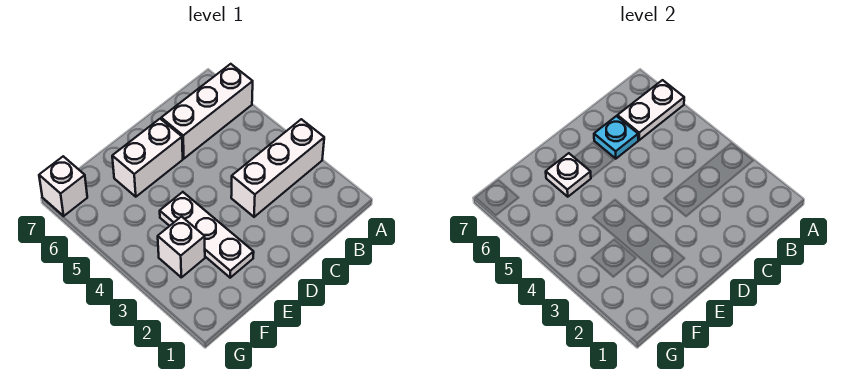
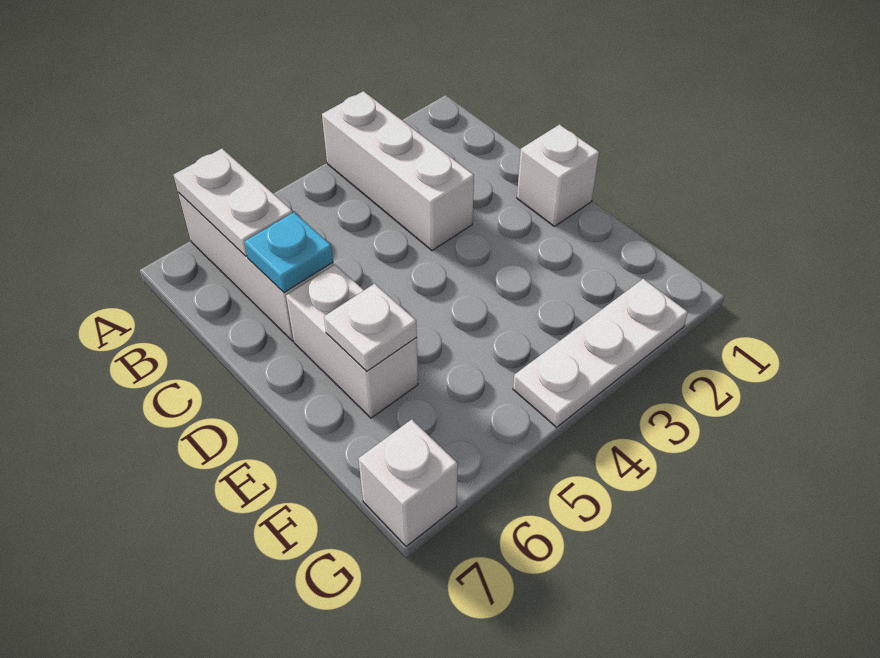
white plate E2:E4 level 1 -> white plate G2:G4 level 1
white brick F3 level 1 -> white brick D1 level 1

